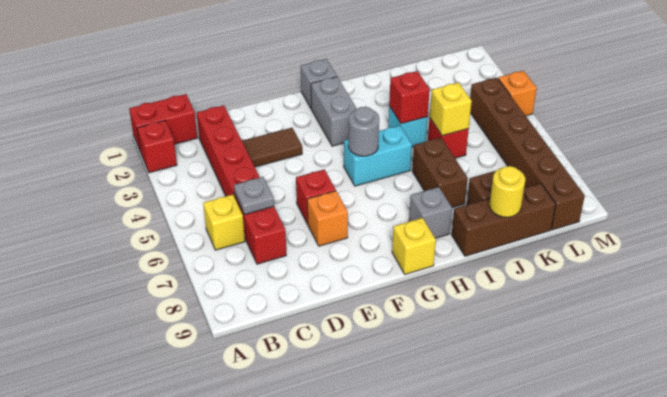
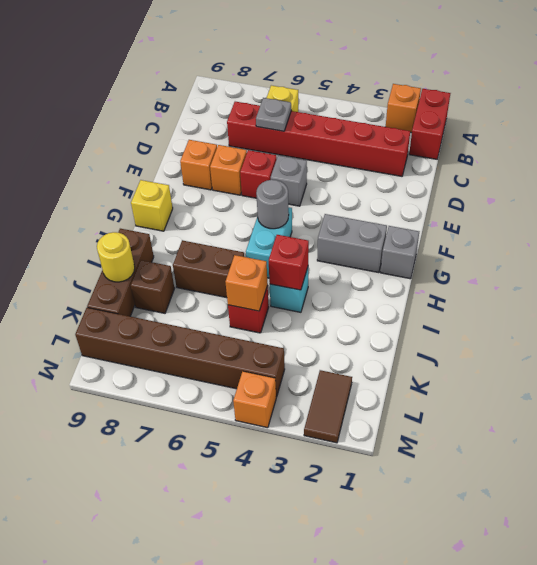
red brick A2 level 1 -> orange brick A2 level 1
brown tile D3:E3 level 1 -> brown tile L2:M2 level 1
none -> orange brick E8 level 1
grey brick H8 level 1 -> grey brick E5 level 1
yellow brick J5 level 2 -> orange brick J5 level 2

